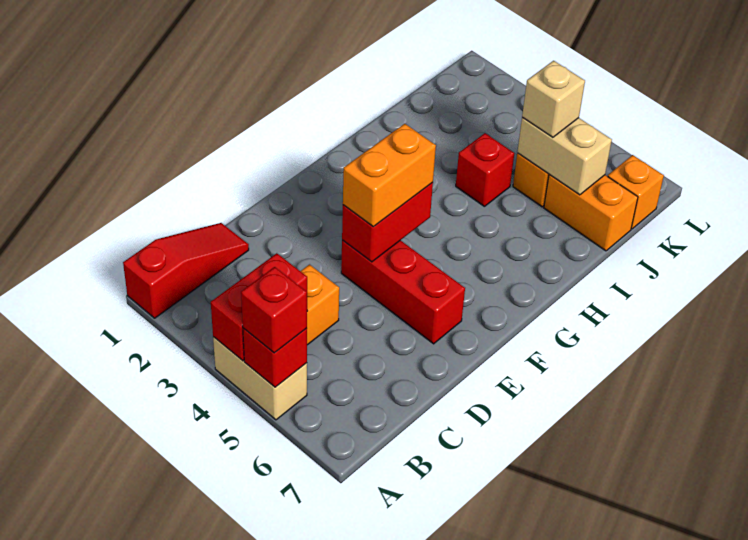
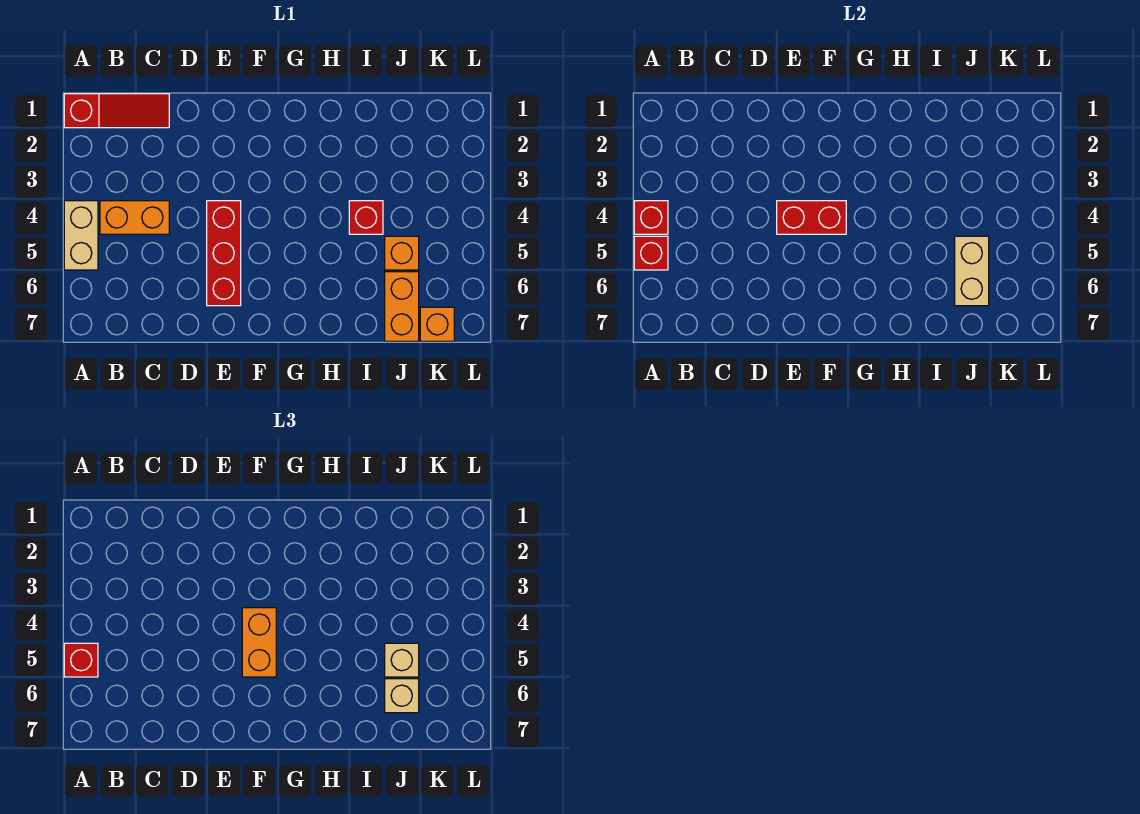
red brick A4:B4 level 2 -> red brick A4 level 2
orange brick E4:F4 level 3 -> orange brick F4:F5 level 3
none -> tan brick J6 level 3

